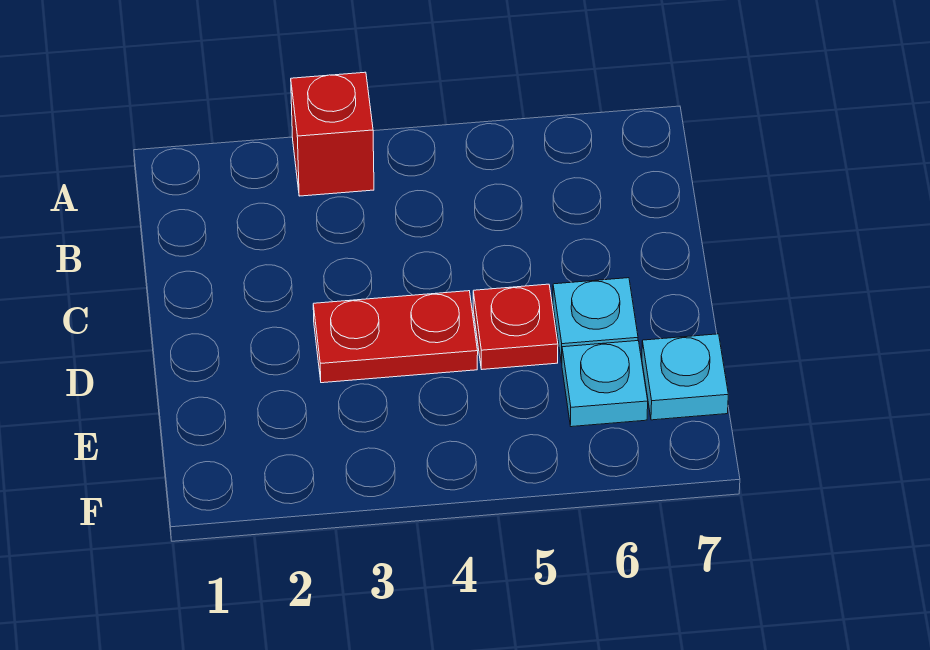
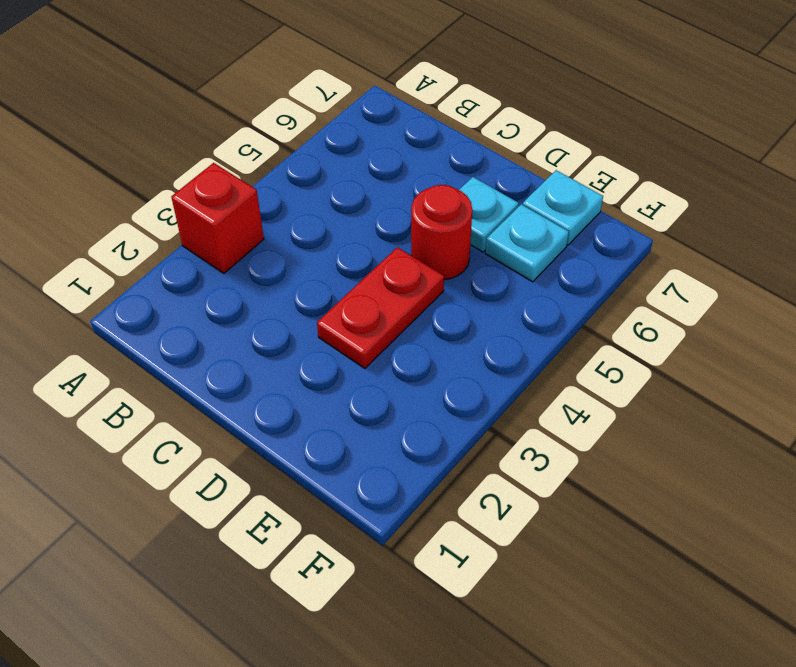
red plate D5 level 1 -> red round brick D5 level 1

